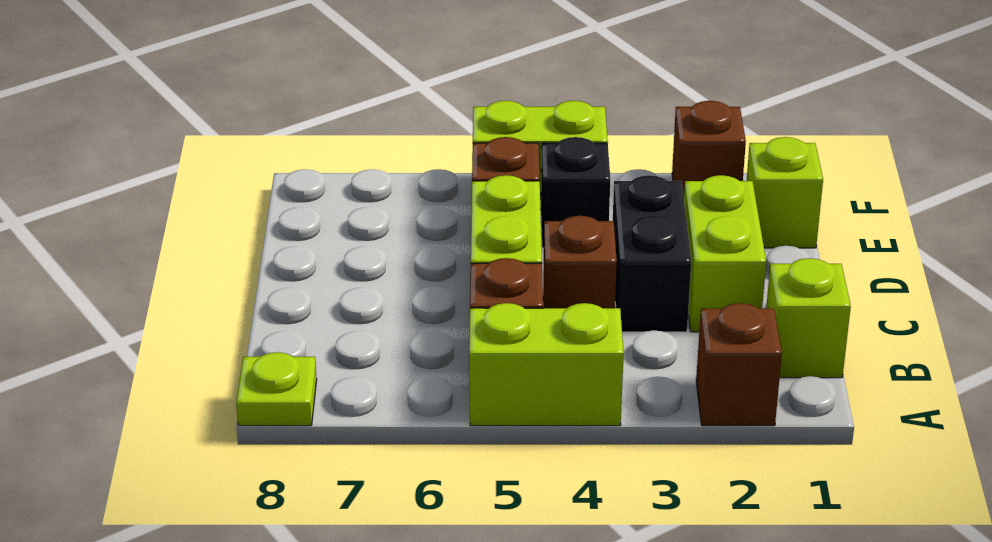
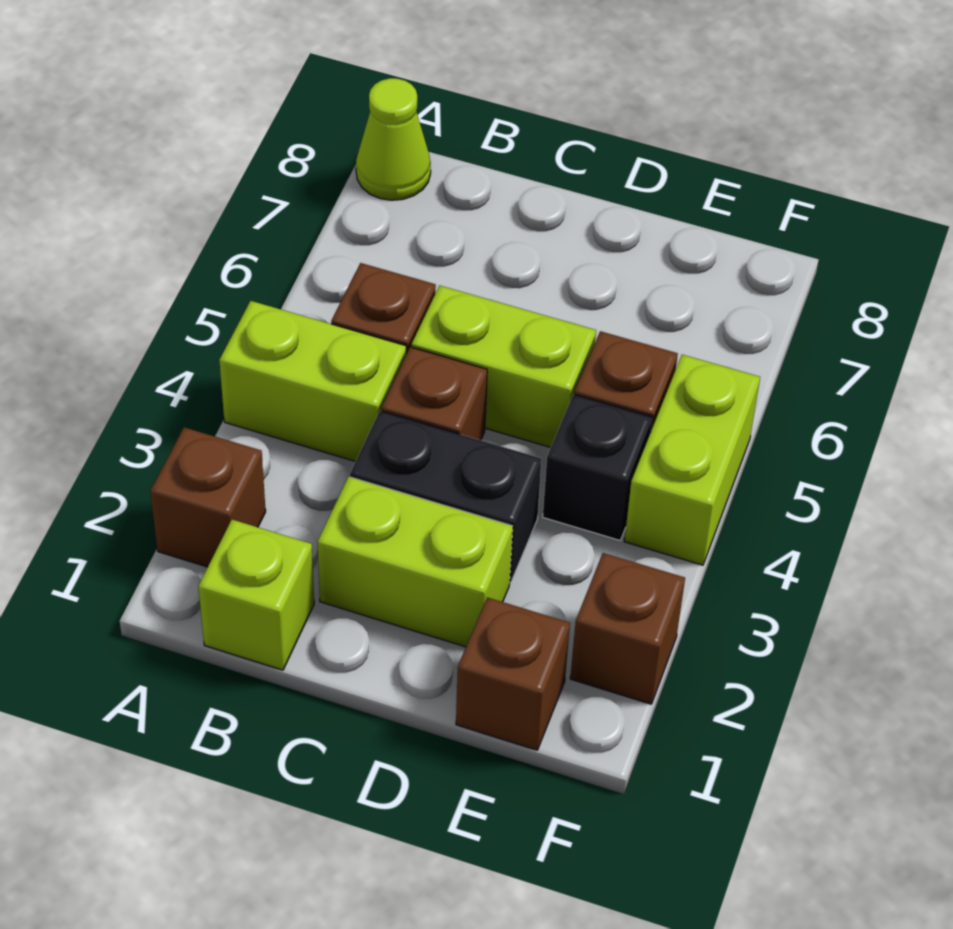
lime brick A4:A5 level 1 -> lime brick A4:B4 level 1
lime plate A8 level 1 -> lime cone A8 level 1
lime brick E1 level 1 -> brown brick E1 level 1

